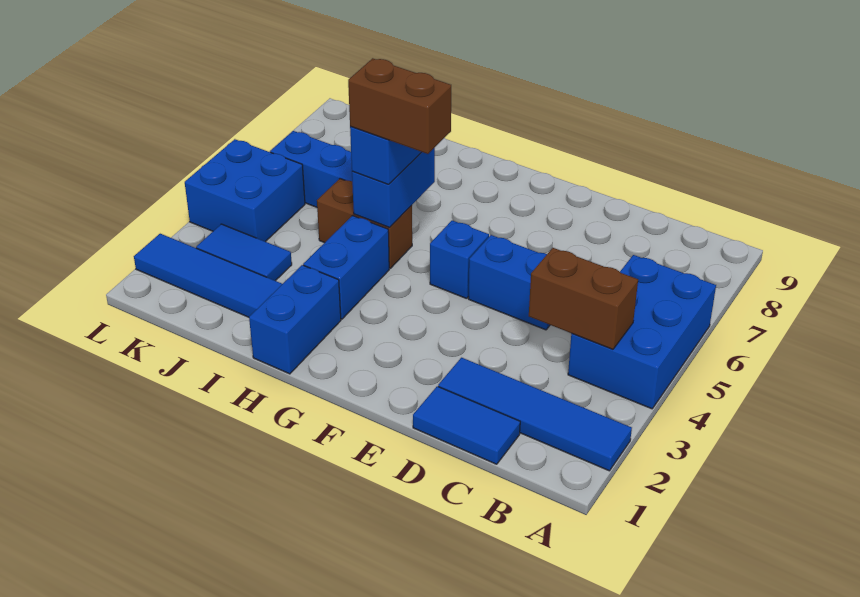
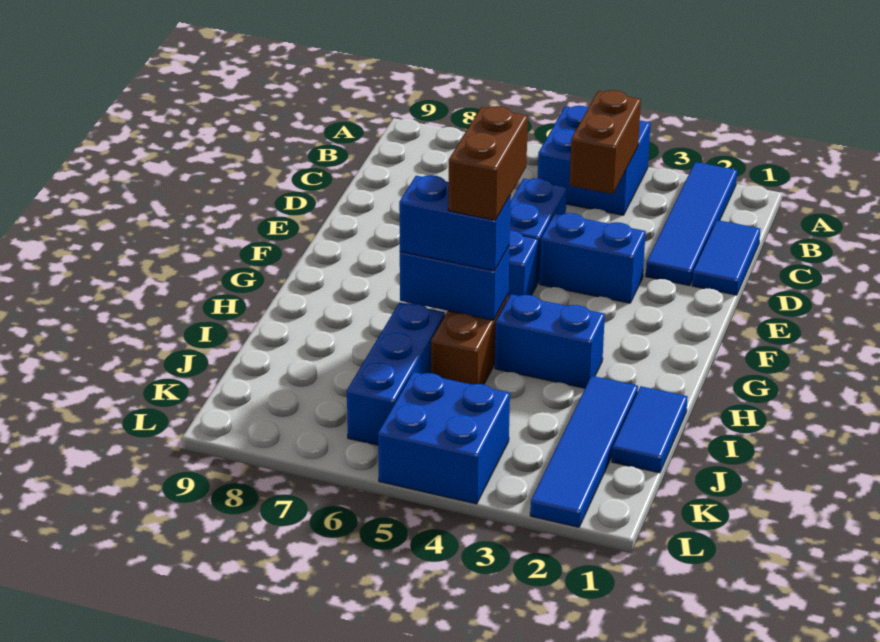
blue brick A4:B6 level 1 -> blue brick A4:B5 level 1
blue brick H1:H2 level 1 -> blue brick E3:E4 level 1
blue tile J3:K3 level 1 -> blue tile I1:J1 level 1

